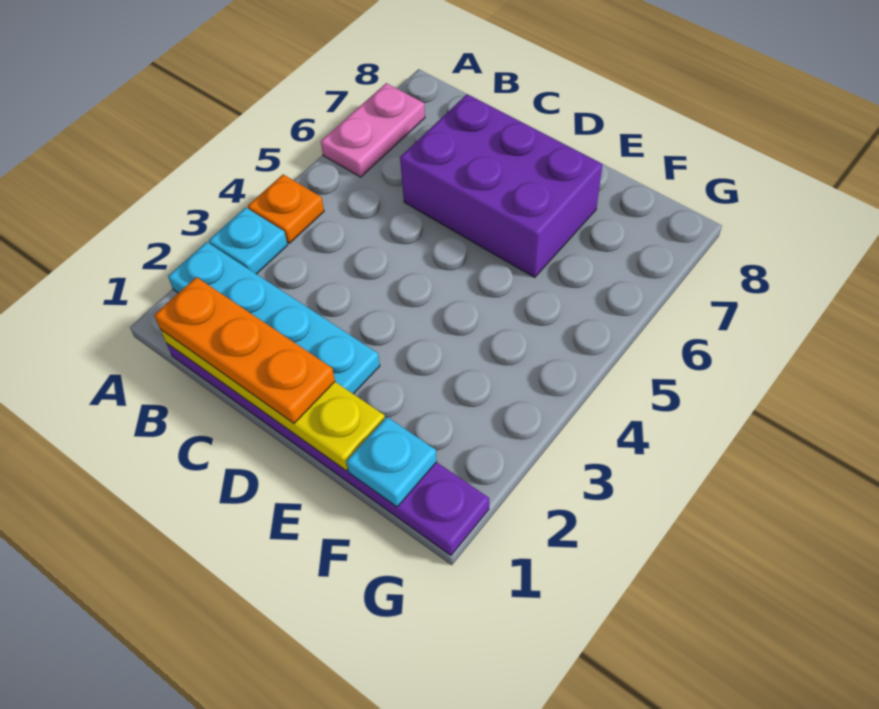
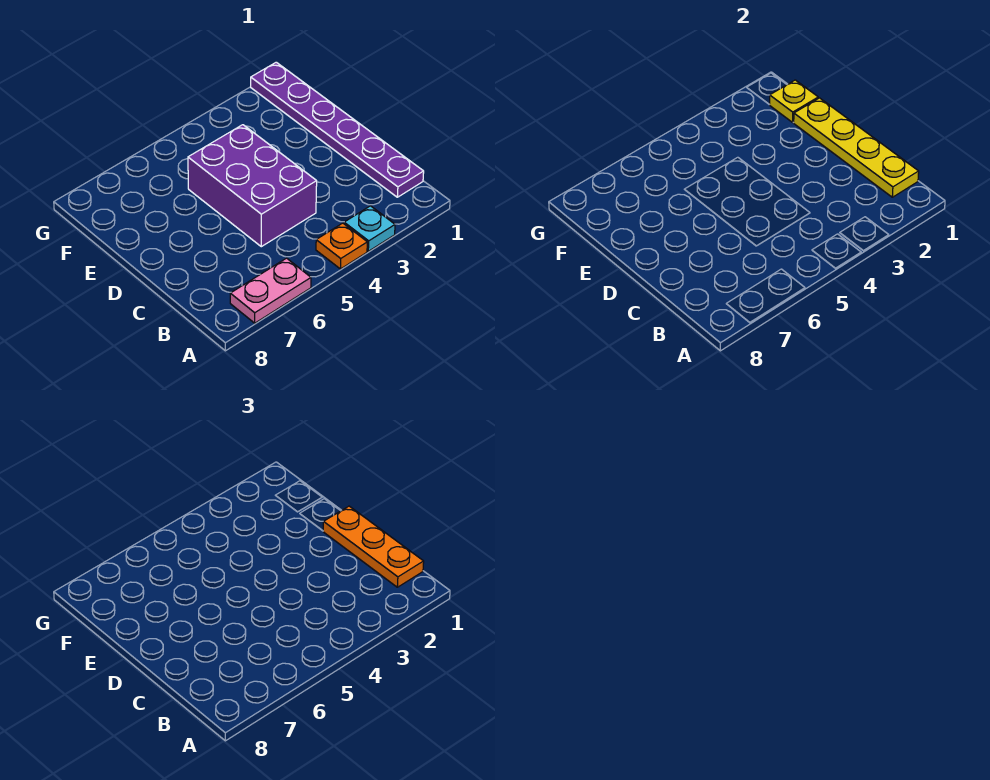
cyan plate A2:D2 level 1 -> none
purple brick C6:E7 level 1 -> purple brick C4:E5 level 1
cyan plate F1 level 2 -> yellow plate F1 level 2

